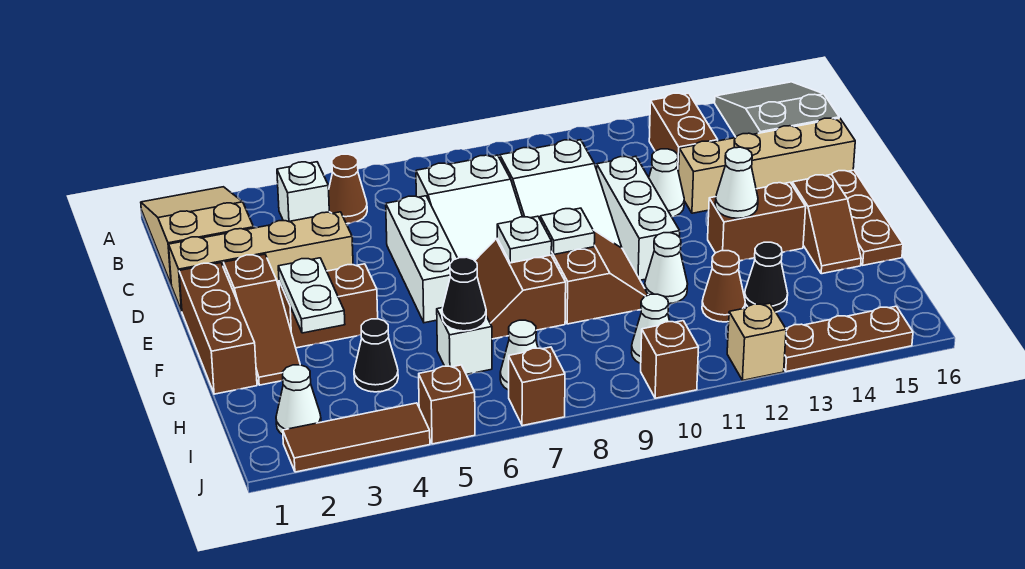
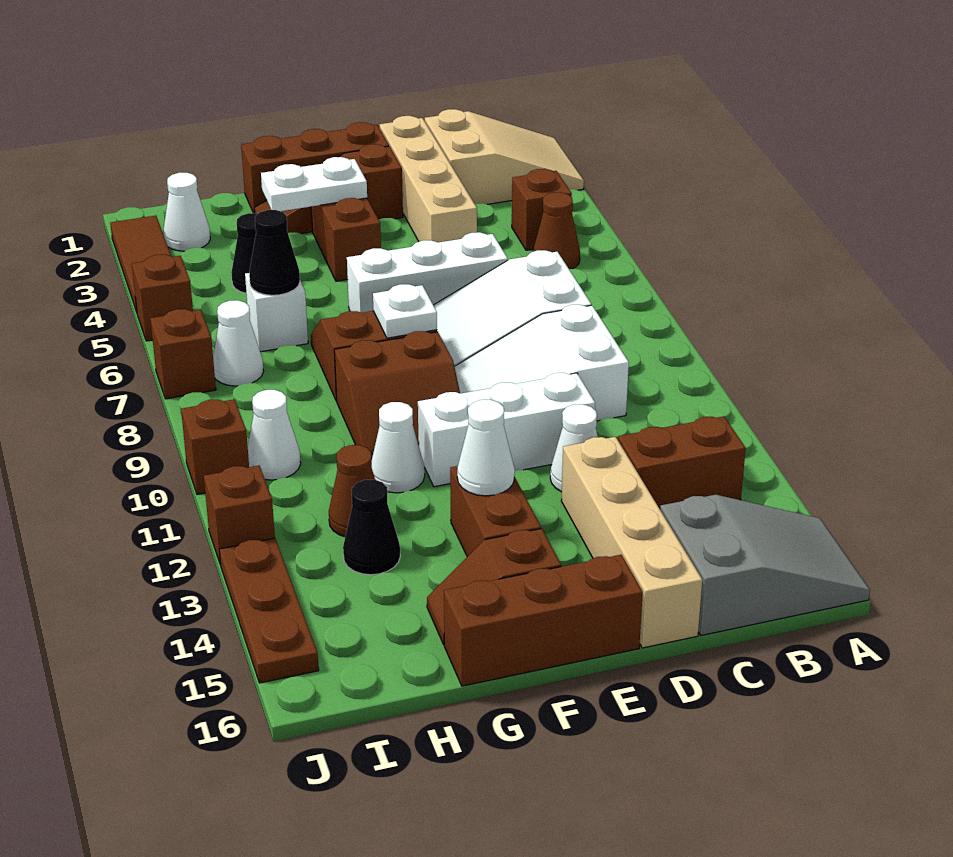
white brick B4 level 1 -> brown brick B4 level 1
brown plate E16:G16 level 1 -> brown brick E16:G16 level 1
white plate F9 level 2 -> none
tan brick J12 level 1 -> brown brick J12 level 1

